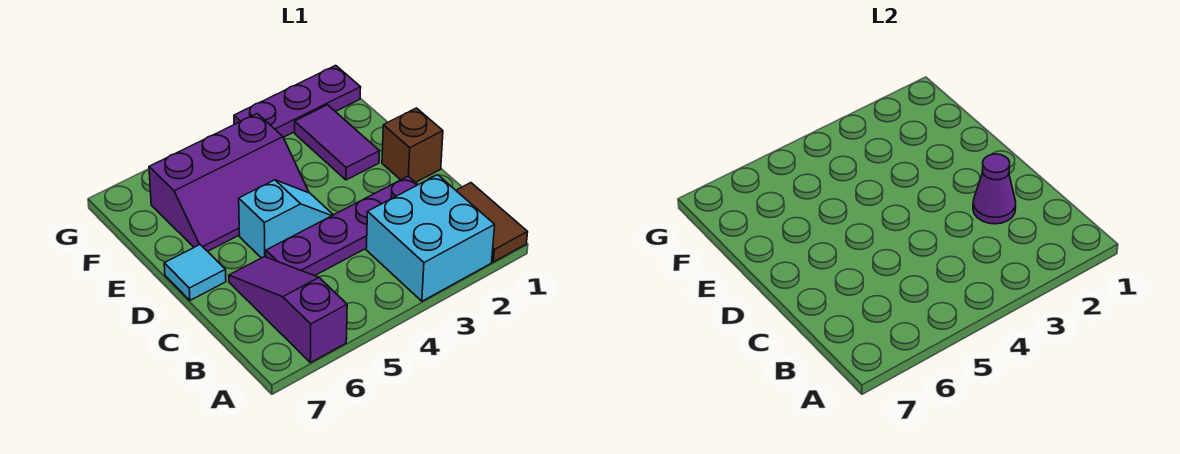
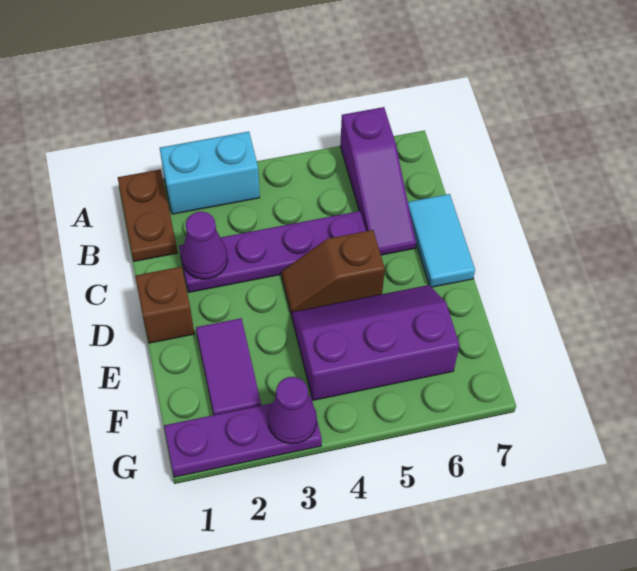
brown tile A1:B1 level 1 -> brown plate A1:B1 level 1
cyan brick A2:B3 level 1 -> cyan brick A2:A3 level 1
cyan slope D4:D5 level 1 top 5 -> brown slope D4:D5 level 1 top 5
cyan tile D7 level 1 -> cyan tile C7:D7 level 1
none -> purple cone G3 level 2

